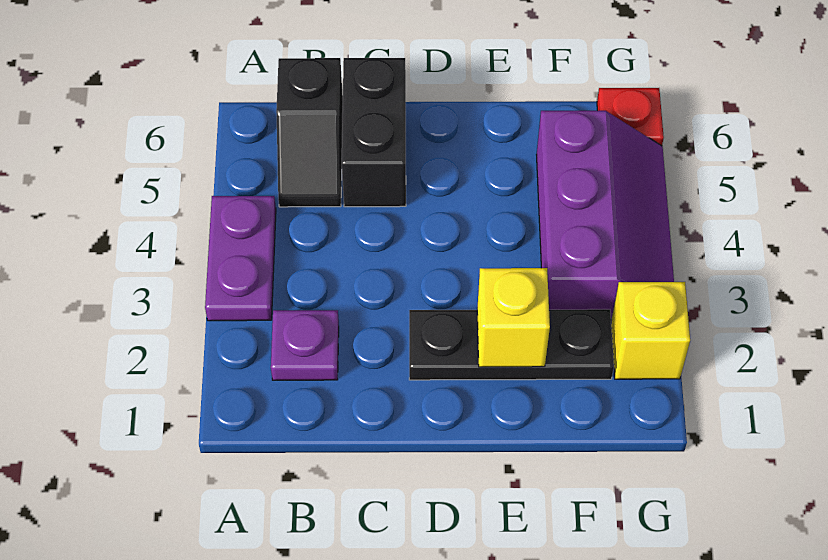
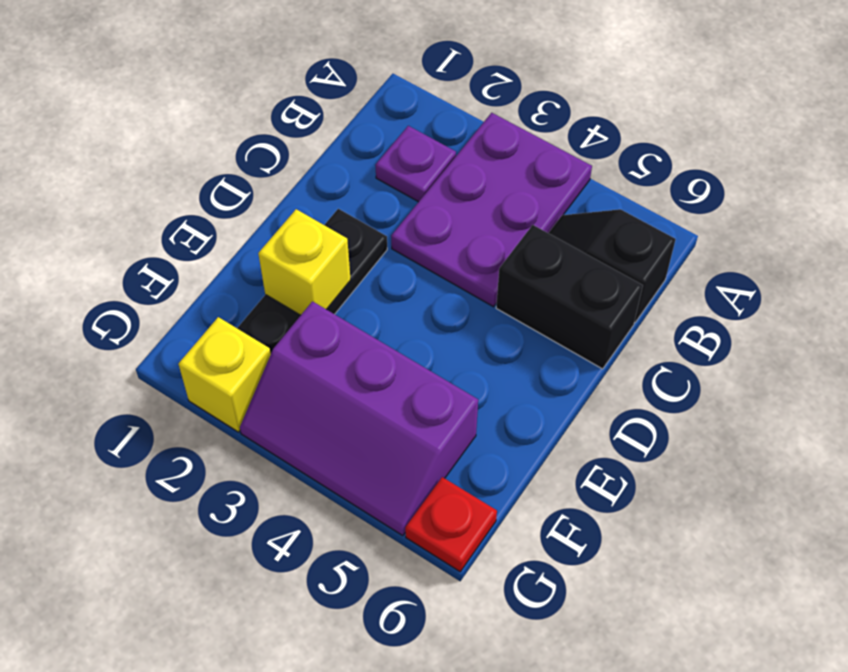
purple plate A3:A4 level 1 -> purple plate A3:C4 level 1

